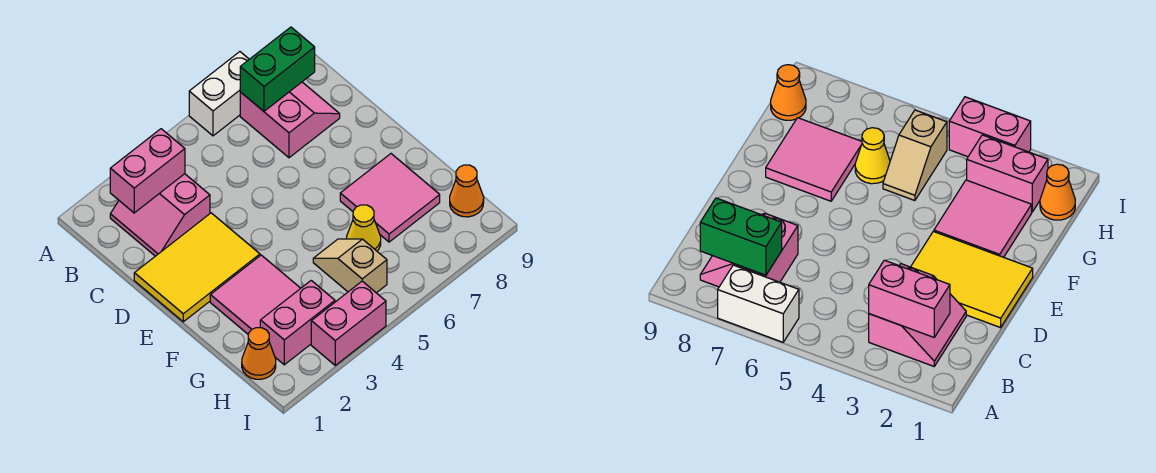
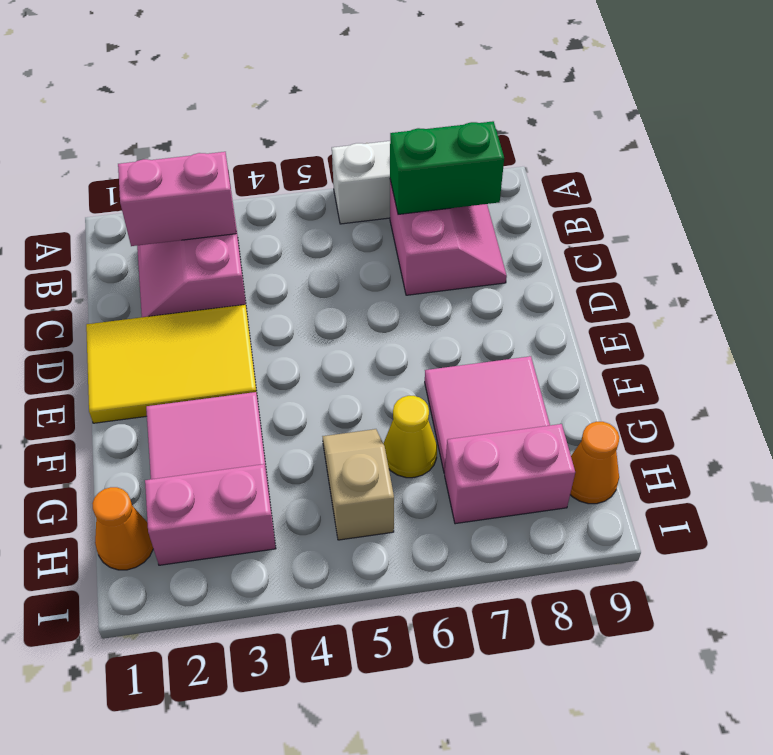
pink brick I3:I4 level 1 -> pink brick H7:H8 level 1

